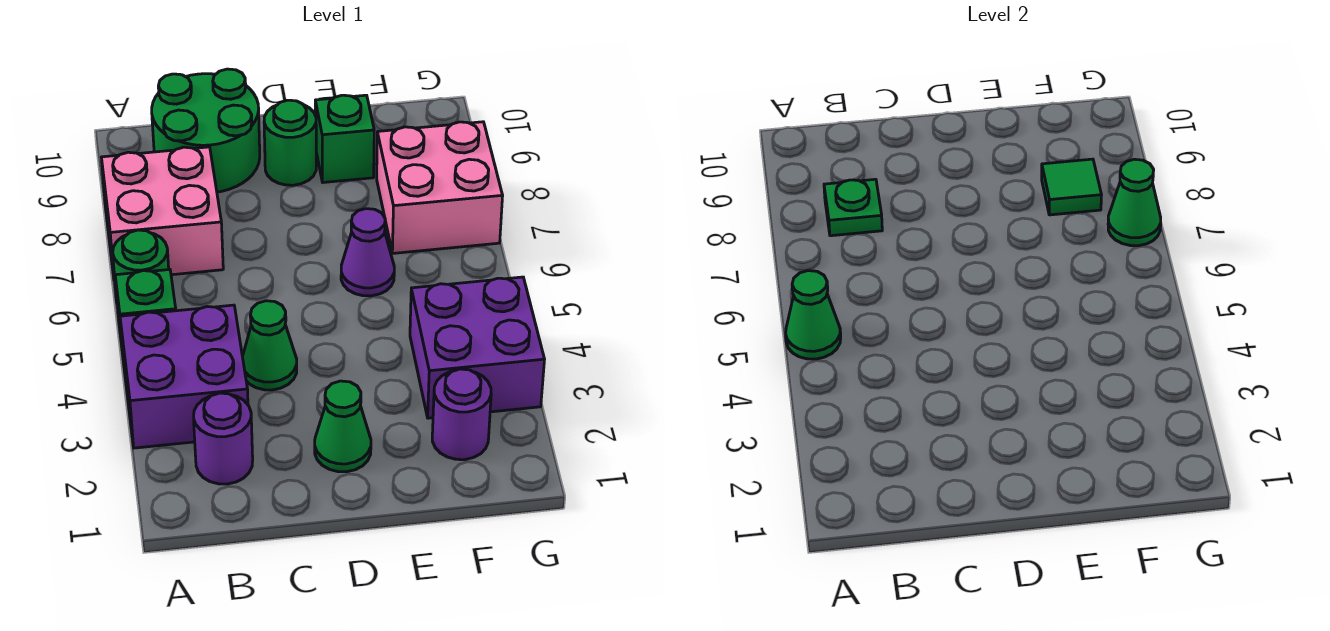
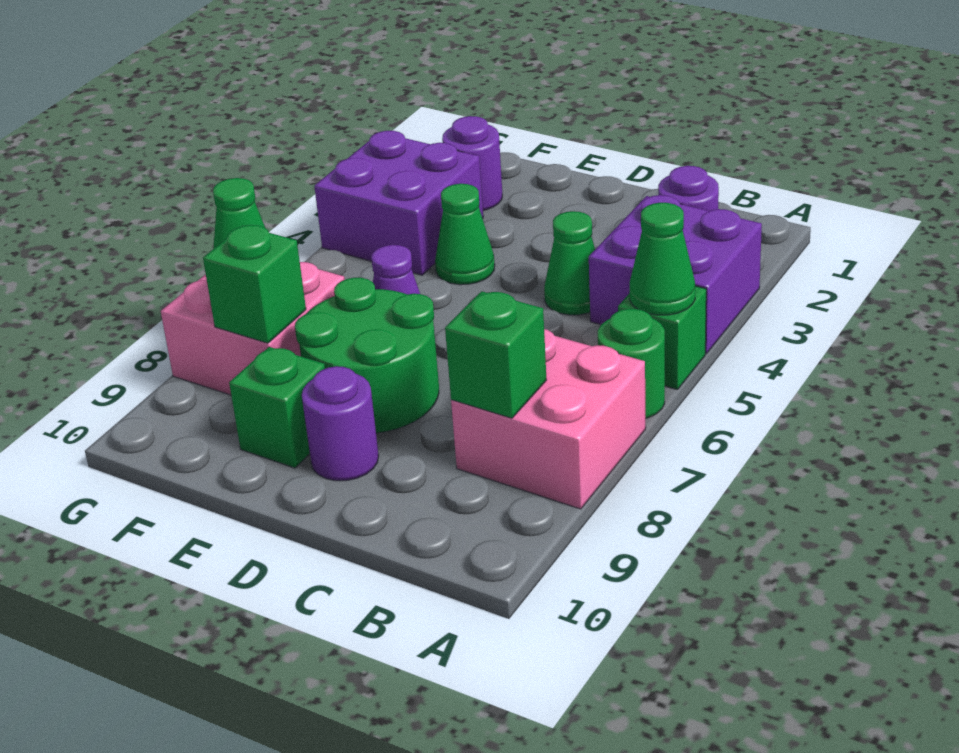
green plate B8 level 2 -> green brick B8 level 2
green round brick B9:C10 level 1 -> green round brick D7:E8 level 1
green cone D2 level 1 -> green cone E4 level 1
green round brick D9 level 1 -> purple round brick D9 level 1
green tile F8 level 2 -> green brick F8 level 2

